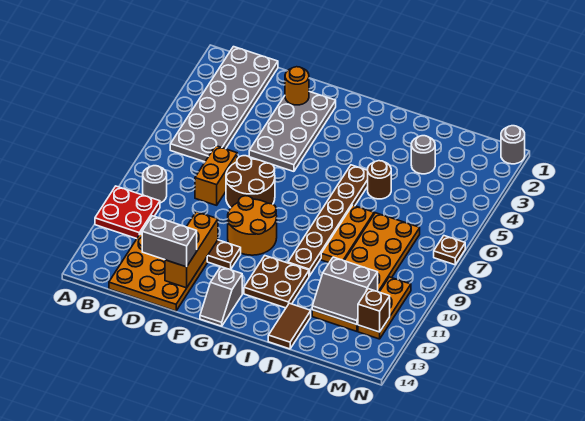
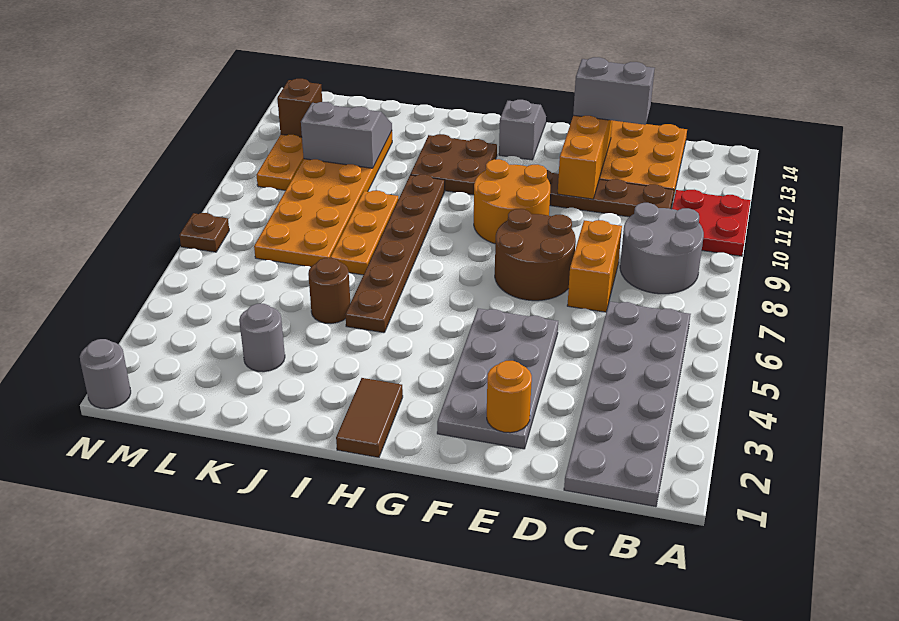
grey round brick B9 level 1 -> grey round brick B8:C9 level 1
brown tile J13:J14 level 1 -> brown tile H1:H2 level 1

